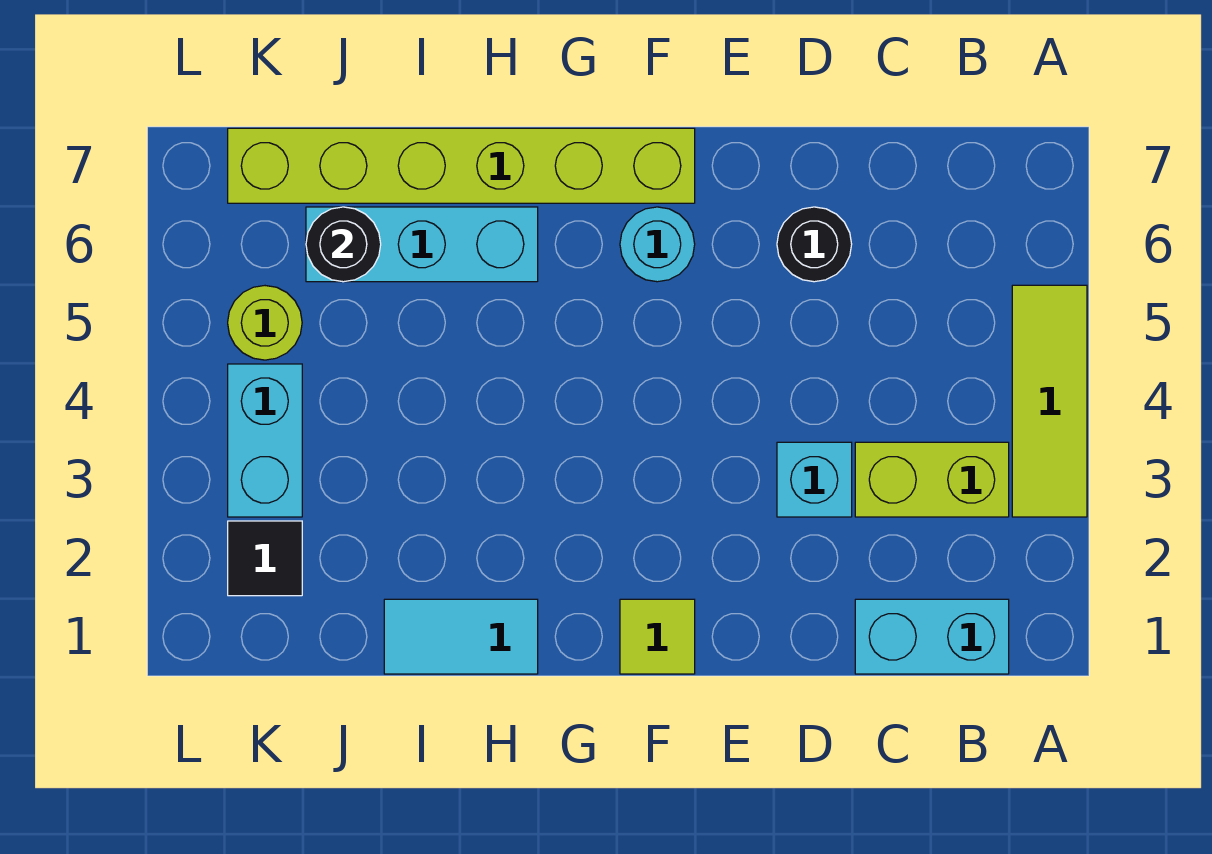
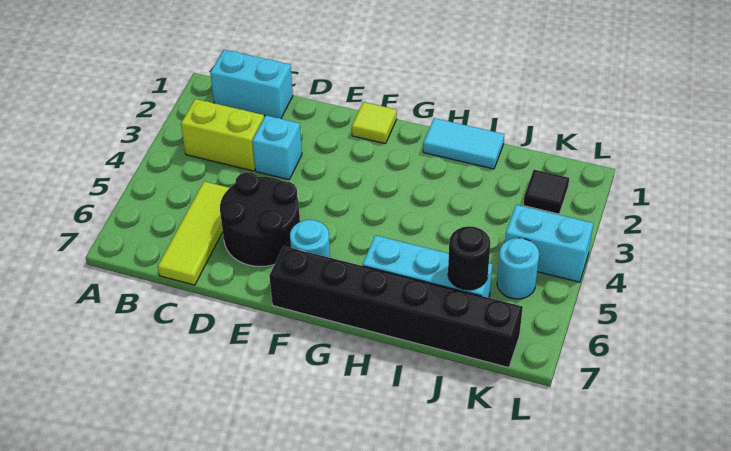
lime tile A3:A5 level 1 -> lime tile C5:C7 level 1
black round brick D6 level 1 -> black round brick D5:E6 level 1
lime brick F7:K7 level 1 -> black brick F7:K7 level 1
cyan brick K3:K4 level 1 -> cyan brick K4:L4 level 1
lime round brick K5 level 1 -> cyan round brick K5 level 1

